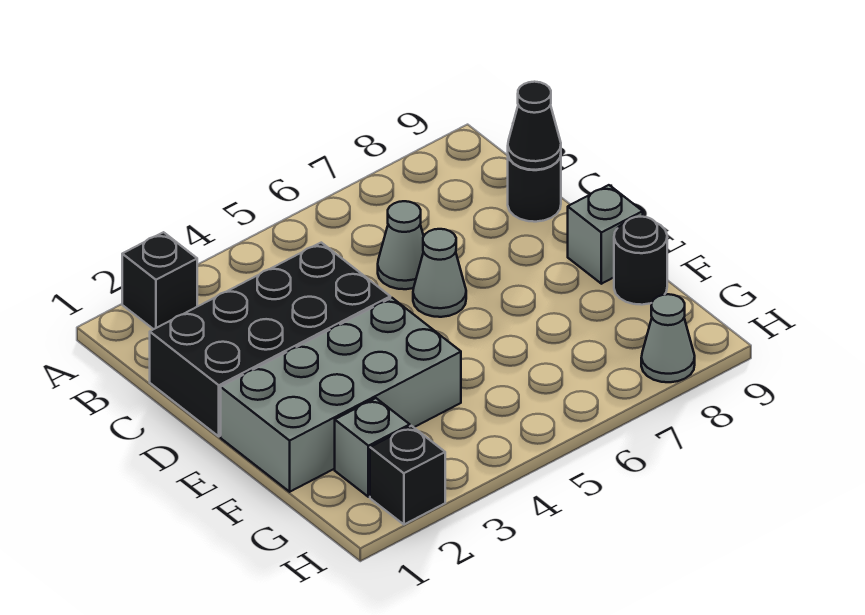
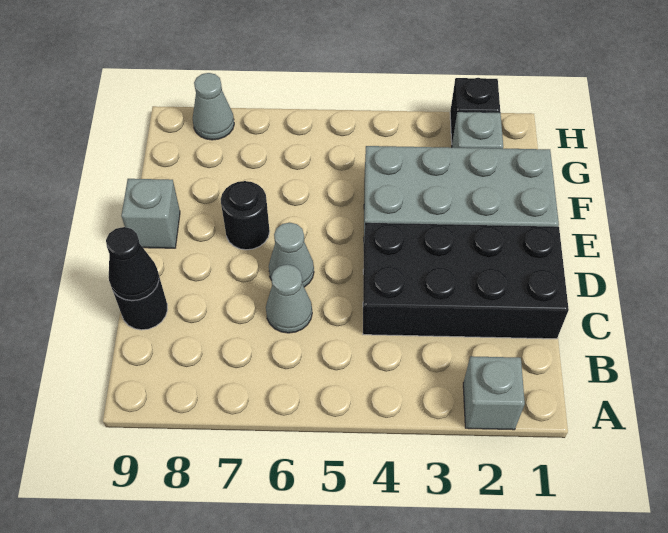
black brick A2 level 1 -> grey brick A2 level 1
black round brick F9 level 1 -> black round brick E7 level 1

